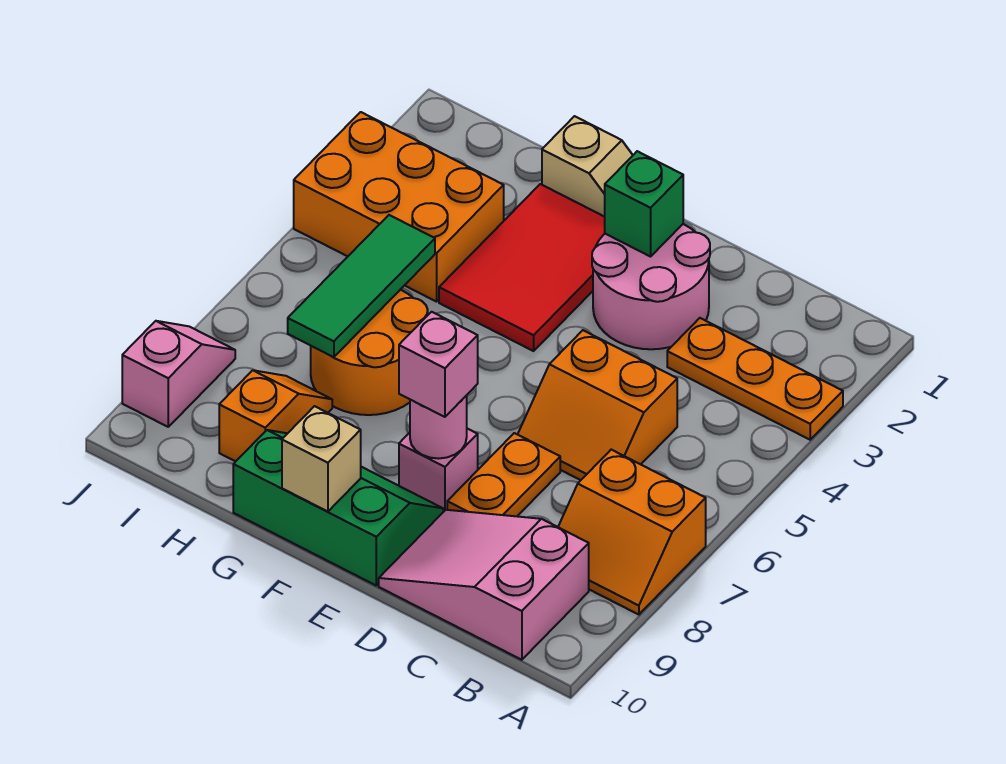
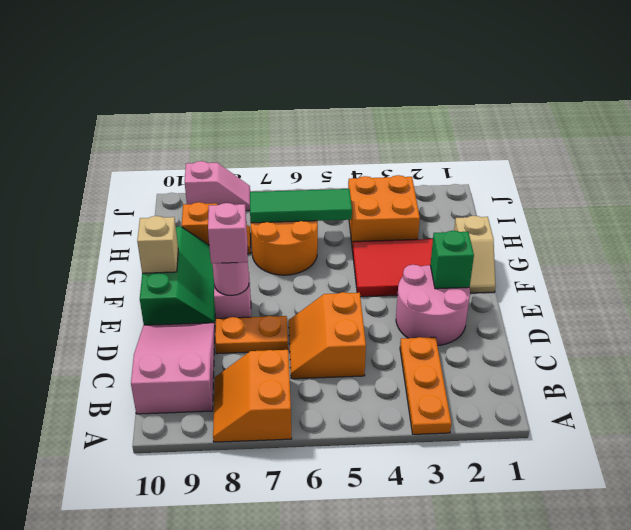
orange brick H3:J4 level 1 -> orange brick H3:I4 level 1

